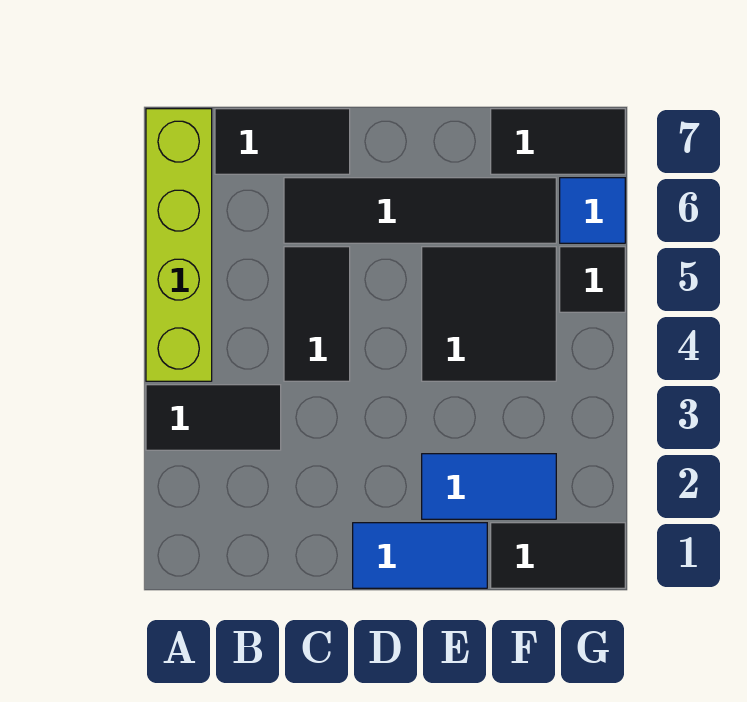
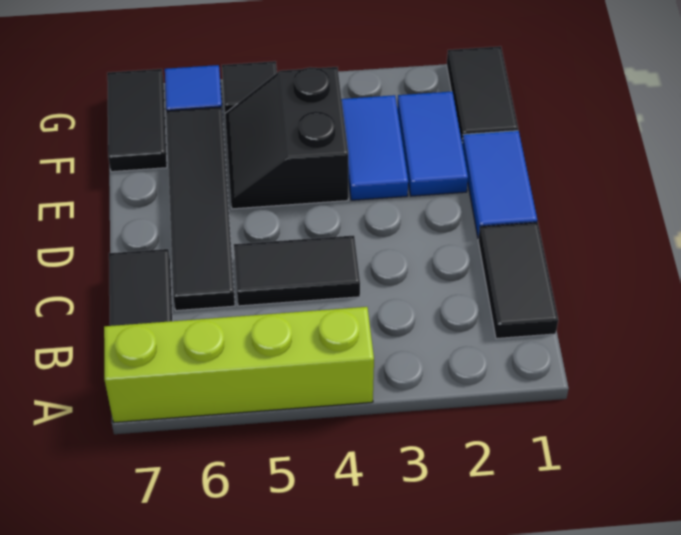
black tile A3:B3 level 1 -> black tile B1:C1 level 1
none -> blue tile E3:F3 level 1
black tile E4:F5 level 1 -> black slope E4:F5 level 1 top 4

